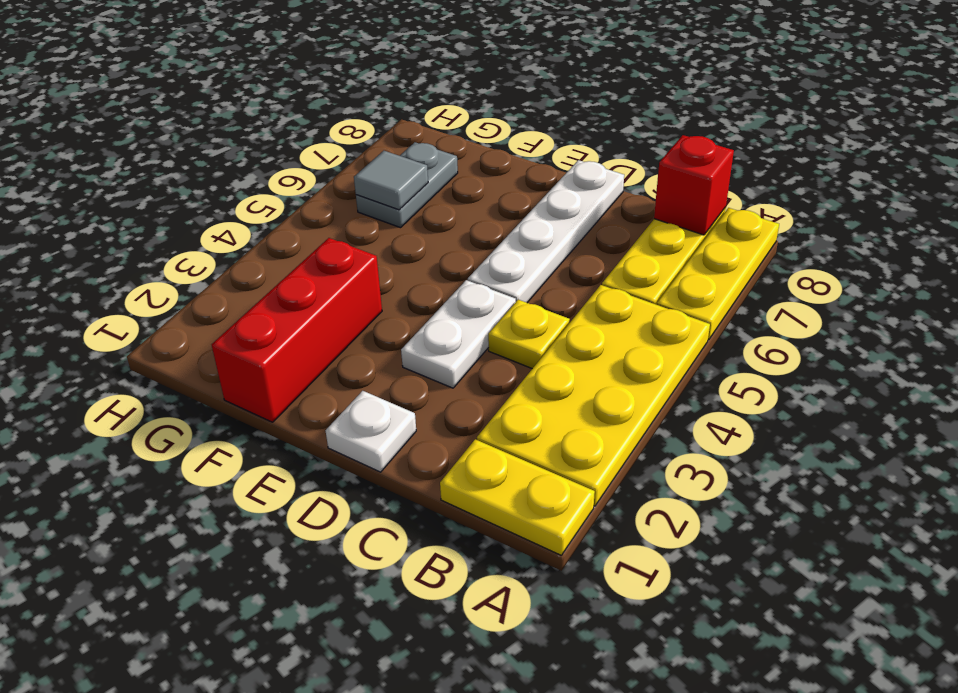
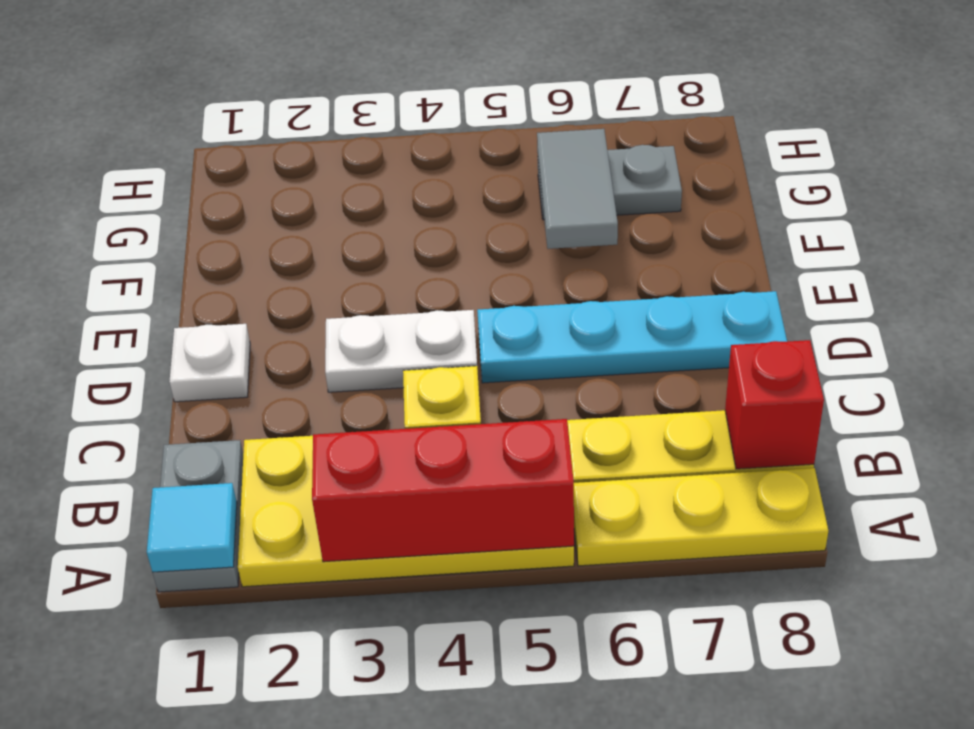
yellow plate A1:B1 level 1 -> grey plate A1:B1 level 1
none -> cyan tile A1 level 2
white plate D5:D8 level 1 -> cyan plate D5:D8 level 1
red brick F1:F3 level 1 -> red brick A3:A5 level 2
grey tile G6 level 2 -> grey tile F6:G6 level 2

